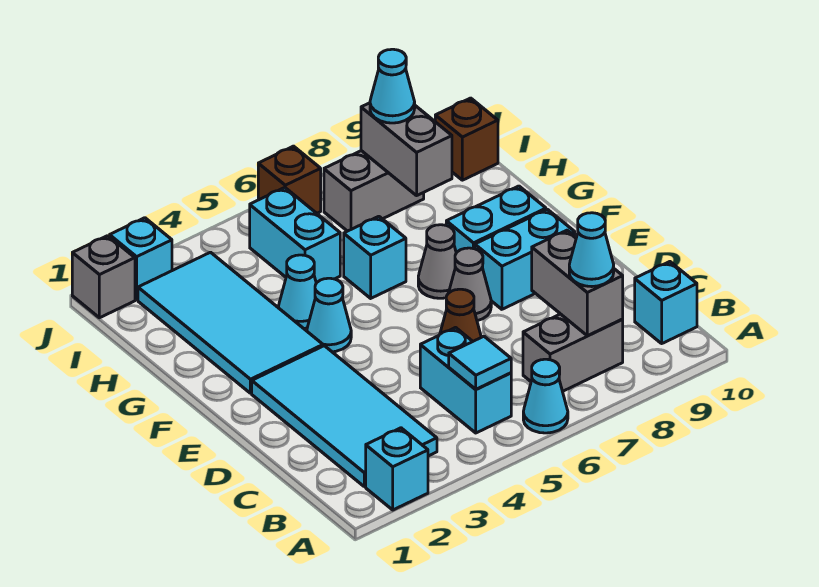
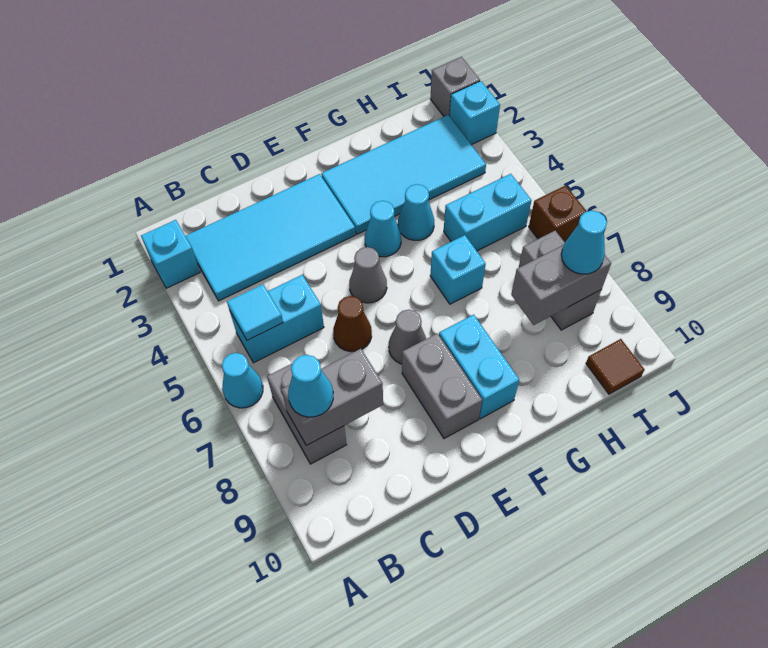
cyan brick B10 level 1 -> none
cyan brick E8:E9 level 1 -> grey brick E8:E9 level 1
grey cone F7 level 1 -> grey cone E5 level 1
brown brick I10 level 1 -> brown tile I10 level 1

